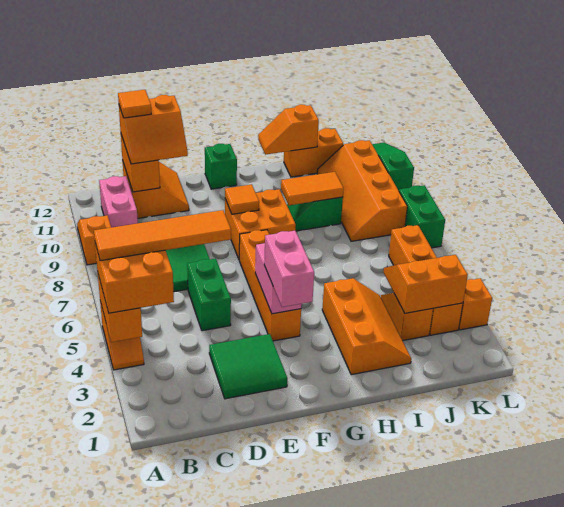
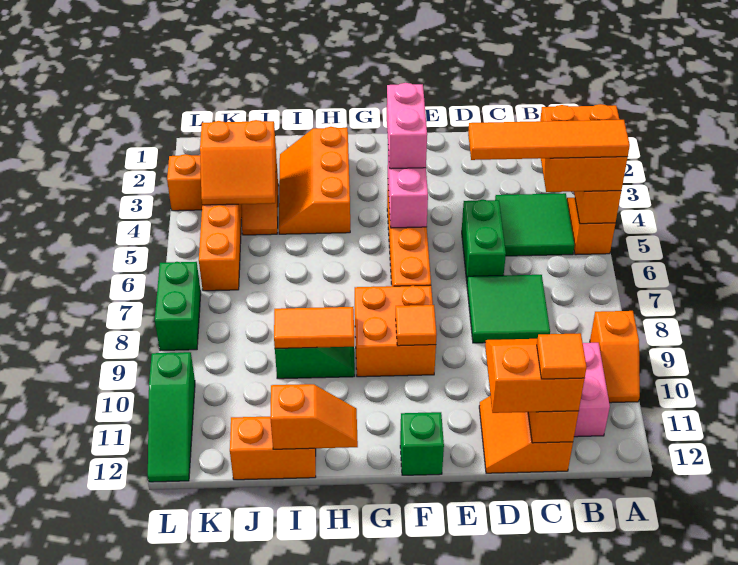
green tile D2:E3 level 1 -> green tile B4:C5 level 1
orange slope J8:K11 level 1 top K -> none

